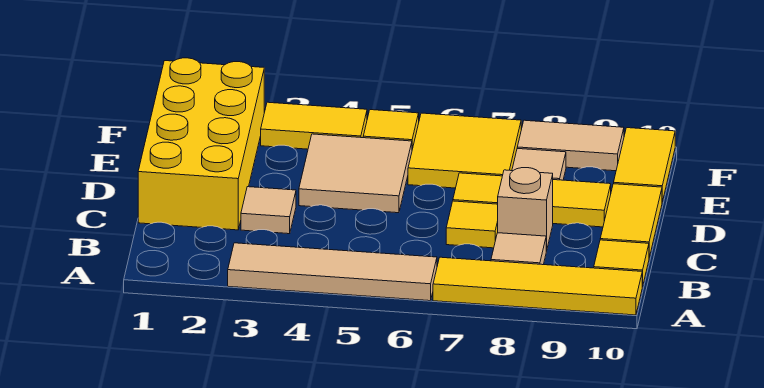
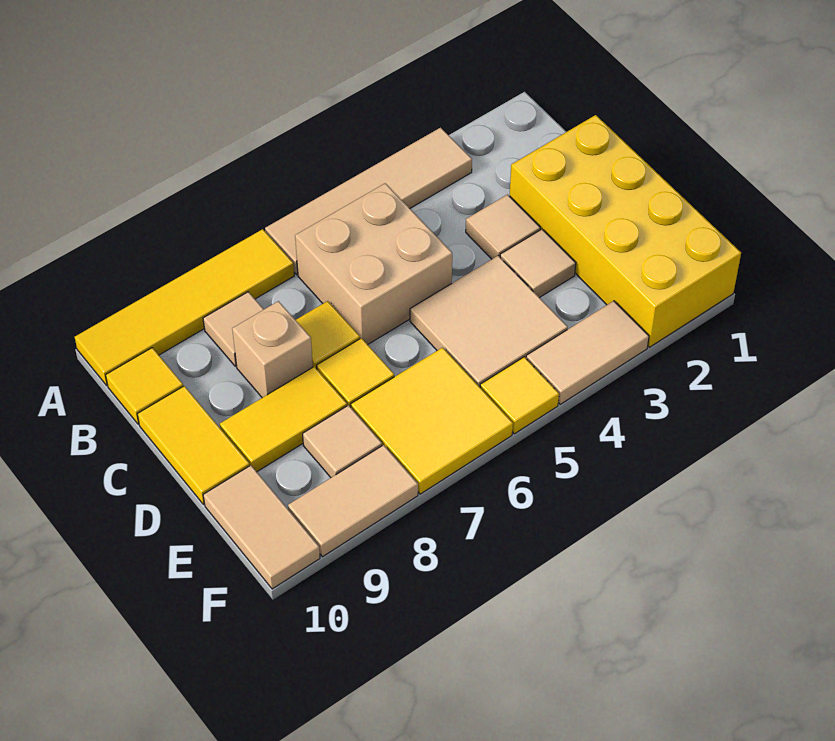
none -> tan brick B5:C6 level 1
none -> tan tile D3 level 1
yellow tile E10:F10 level 1 -> tan tile E10:F10 level 1
yellow tile F3:F4 level 1 -> tan tile F3:F4 level 1

